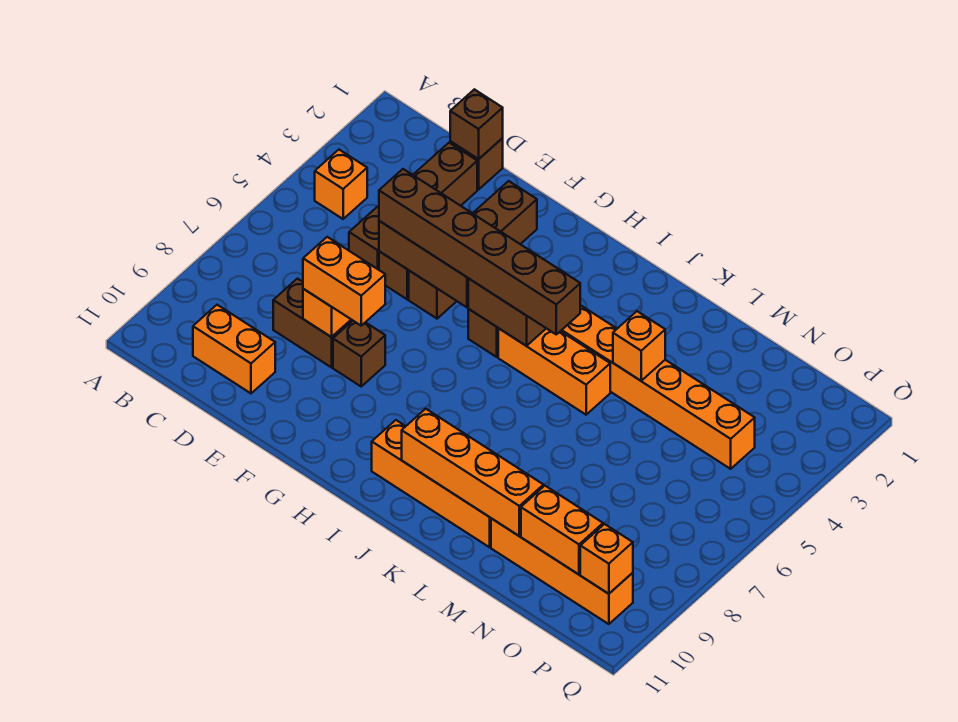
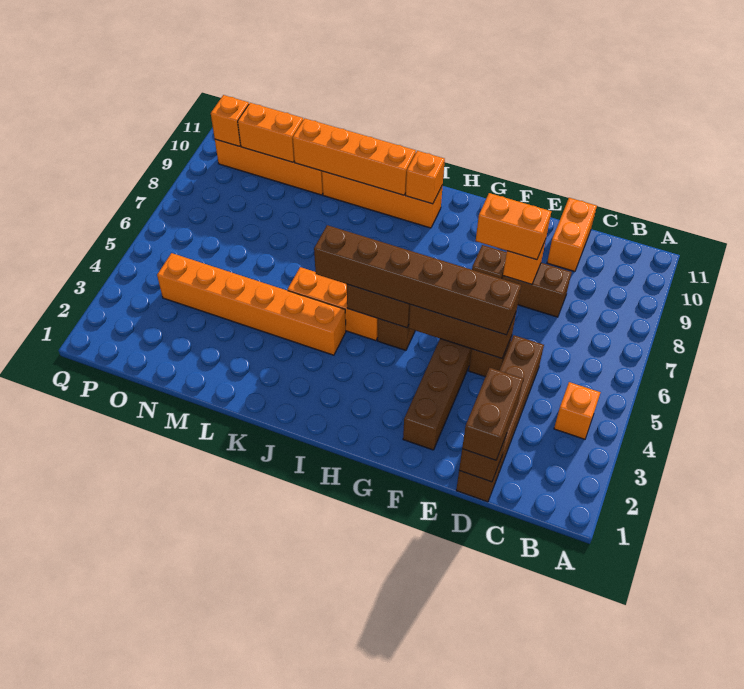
orange brick C10:D10 level 1 -> orange brick D10:D11 level 1
none -> brown brick D1:D2 level 3
orange brick L4 level 2 -> orange brick I10 level 2

